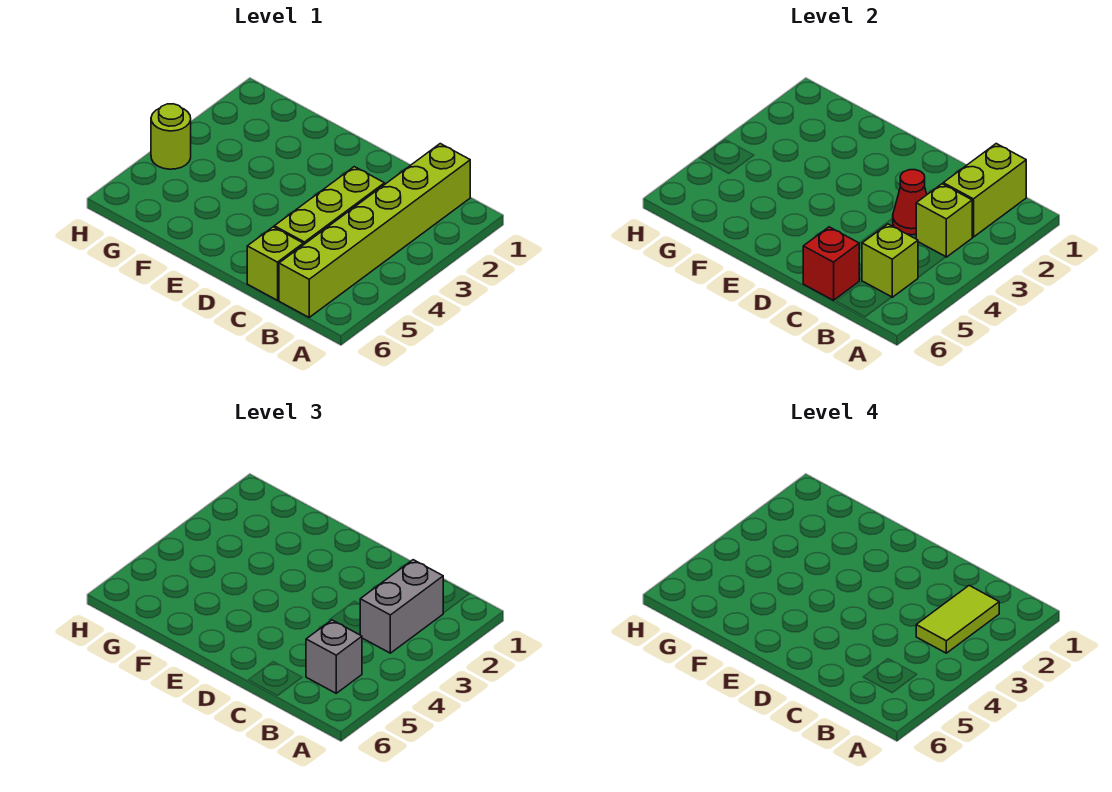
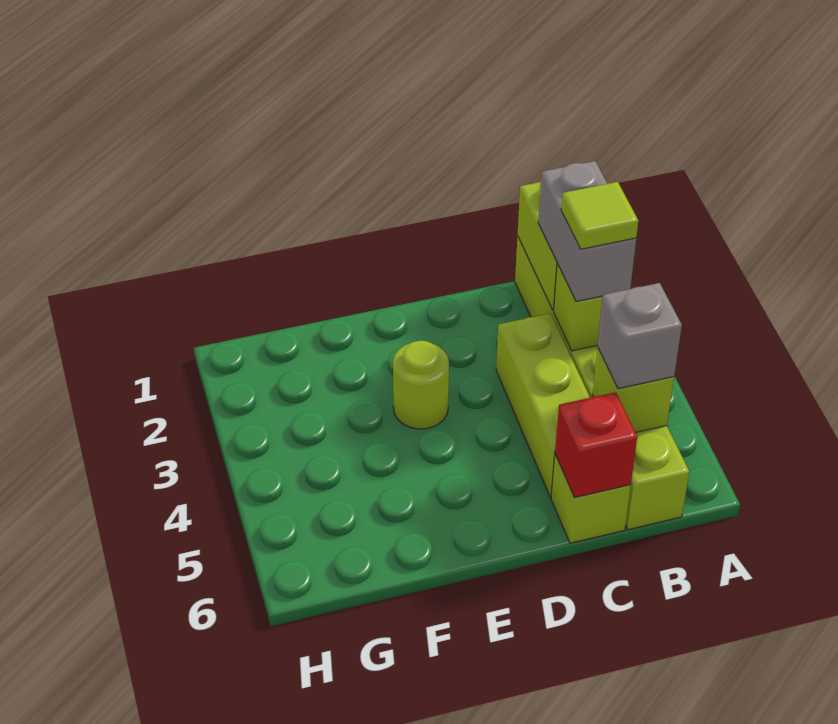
lime tile B2:B3 level 4 -> lime tile B3 level 4
red cone C3 level 2 -> none
lime round brick H4 level 1 -> lime round brick E3 level 1

